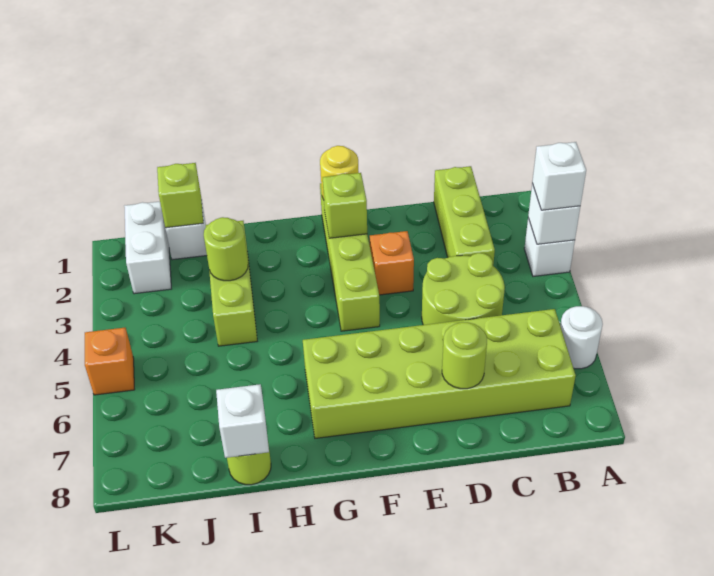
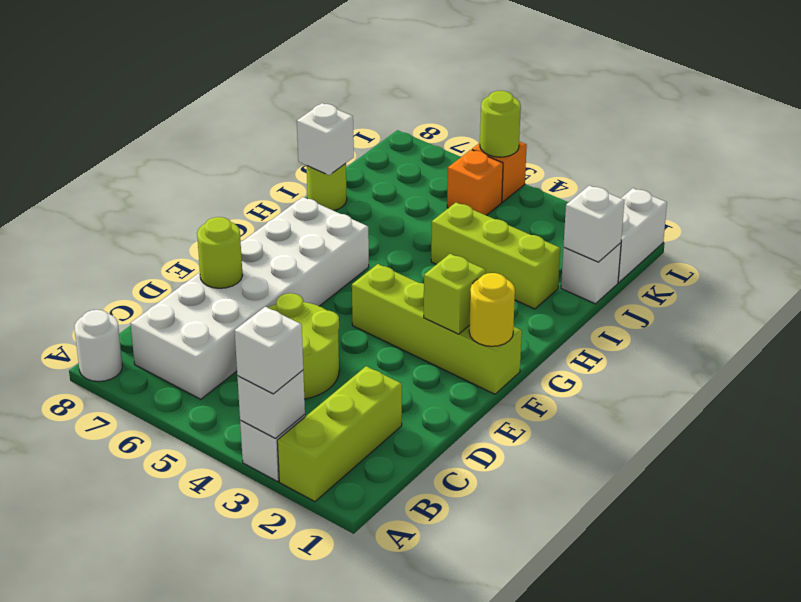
white round brick A6 level 1 -> white round brick A8 level 1
lime brick B6:G7 level 1 -> white brick B6:G7 level 1
lime brick C1:C3 level 1 -> lime brick A2:C2 level 1
orange brick E3 level 1 -> orange brick K5 level 1
lime round brick I3 level 2 -> lime round brick L5 level 2
lime brick J1 level 2 -> white brick J1 level 2
white brick K1:K2 level 1 -> white brick K1:L1 level 1

